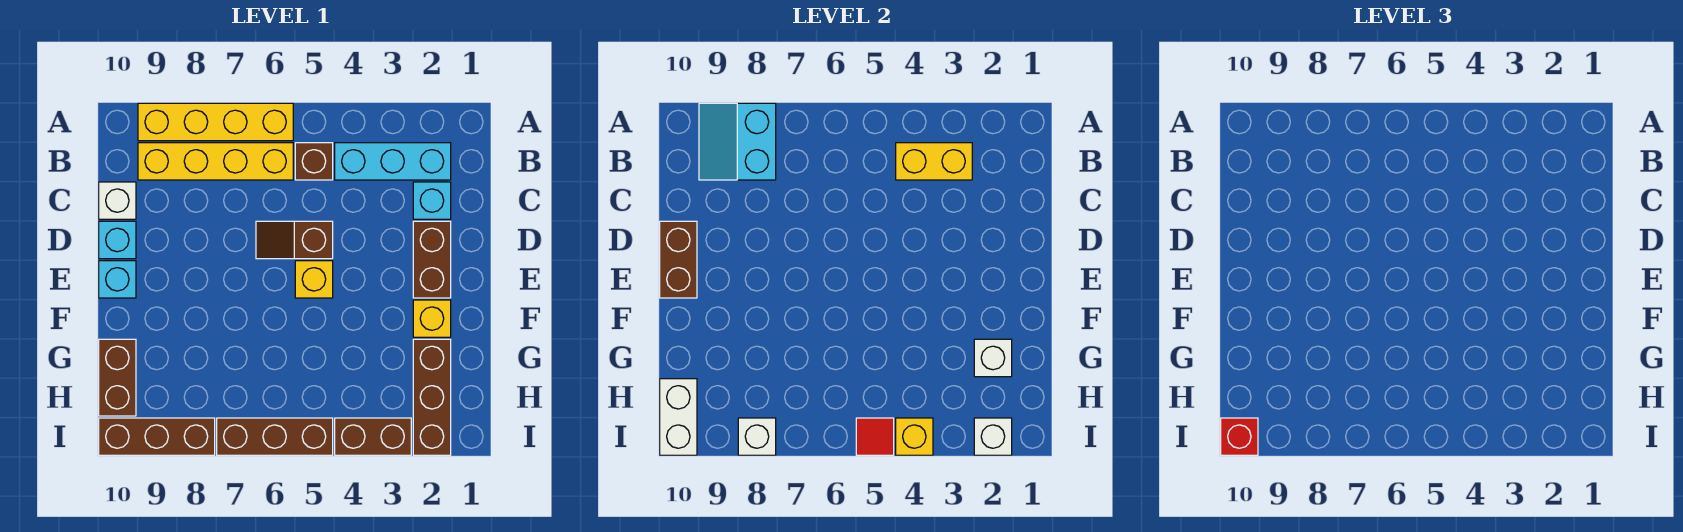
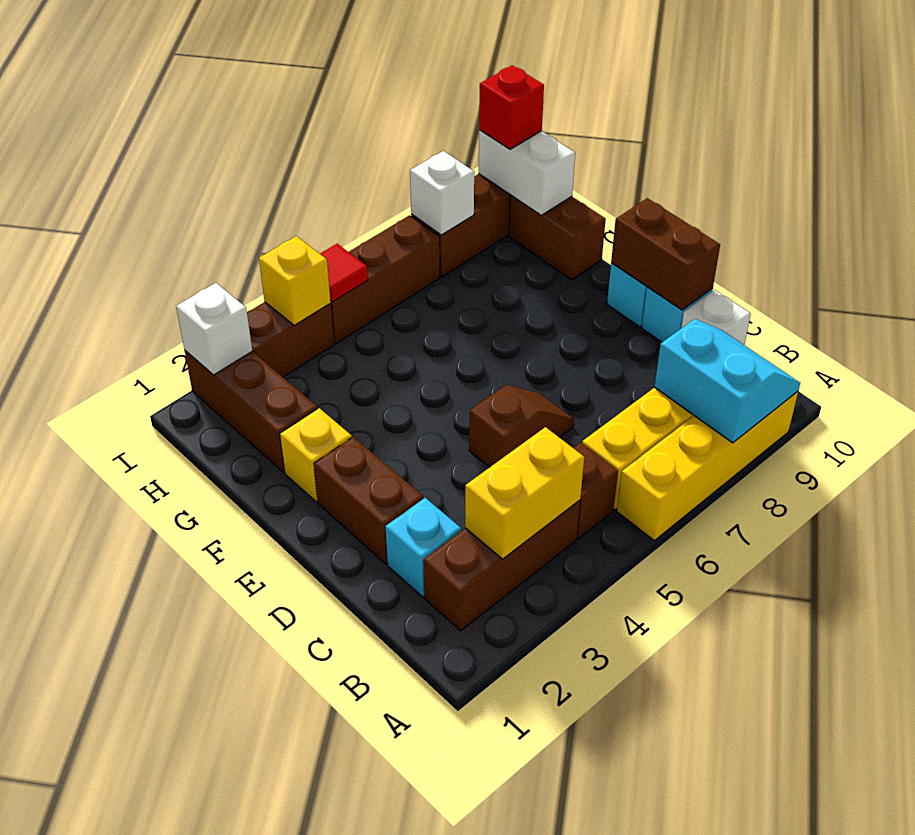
cyan brick B2:B4 level 1 -> brown brick B2:B4 level 1
yellow brick E5 level 1 -> none
white brick G2 level 2 -> none

